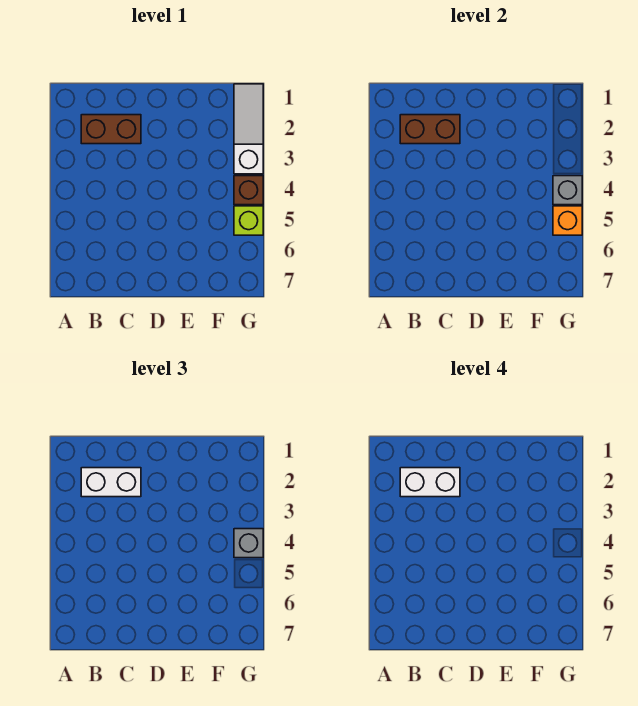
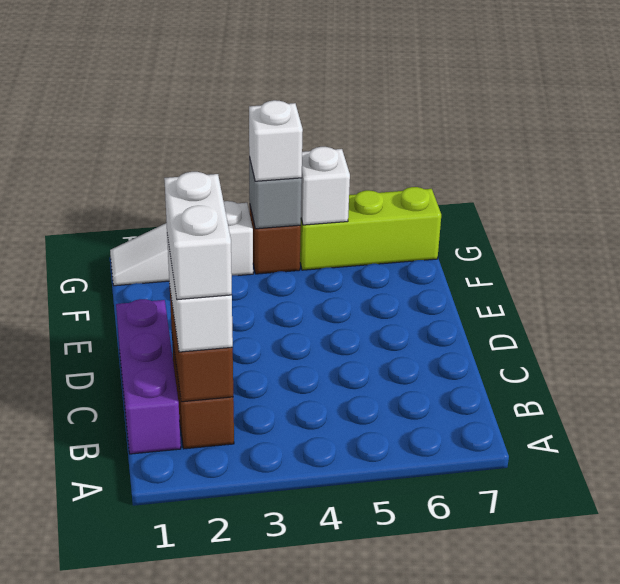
none -> purple brick B1:D1 level 1
grey brick G4 level 3 -> white brick G4 level 3
lime brick G5 level 1 -> lime brick G5:G7 level 1
orange brick G5 level 2 -> white brick G5 level 2

